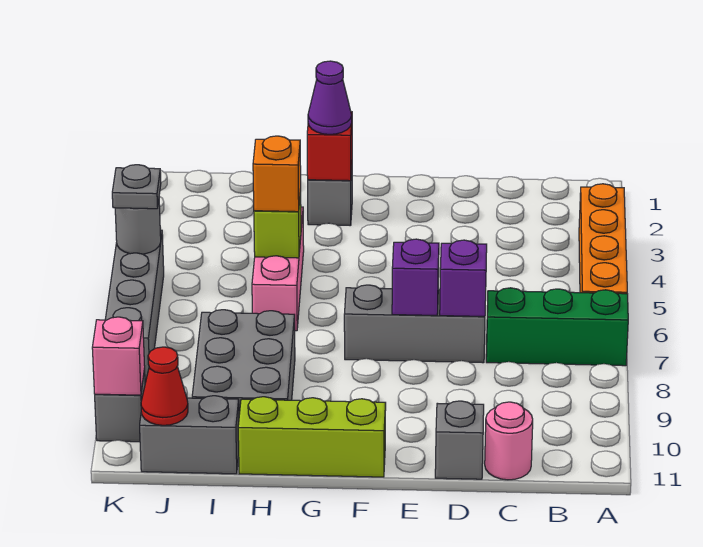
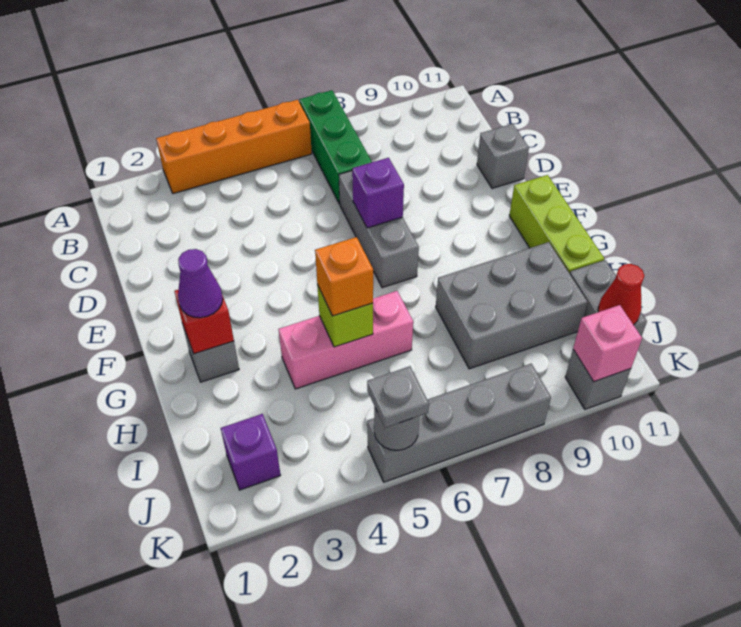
pink round brick C11 level 1 -> none
purple brick D7 level 2 -> purple brick J2 level 1

